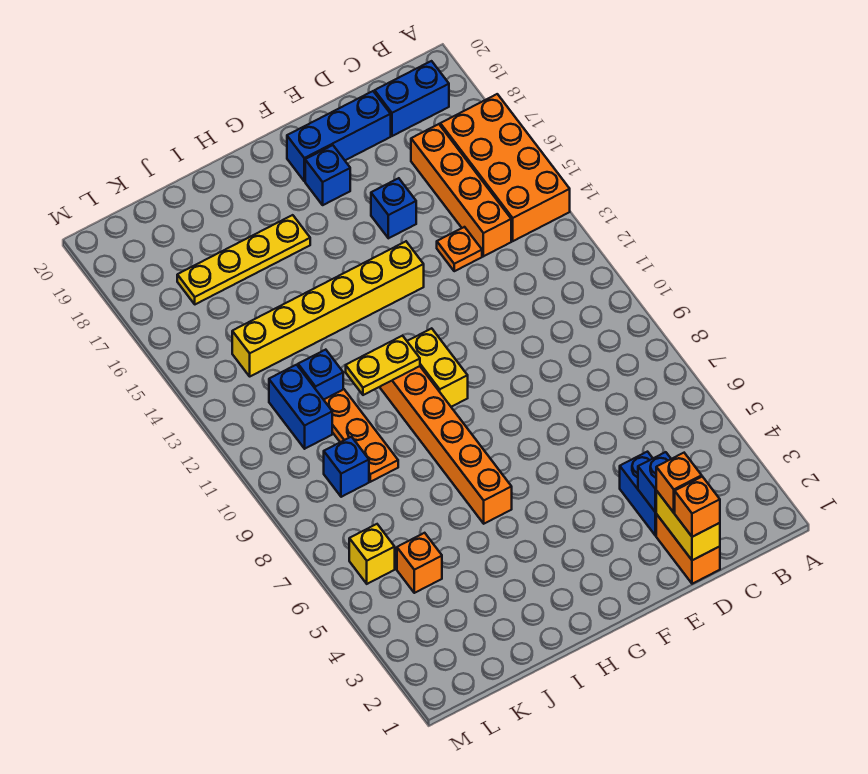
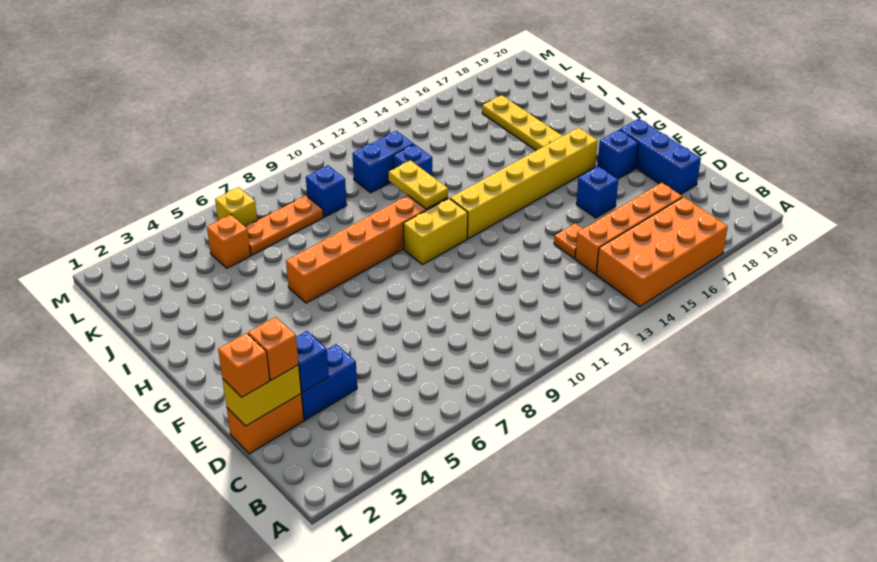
blue brick B19:C19 level 1 -> none
yellow brick F14:K14 level 1 -> yellow brick G12:G17 level 1
orange plate J9:J11 level 1 -> orange plate K6:K8 level 1

